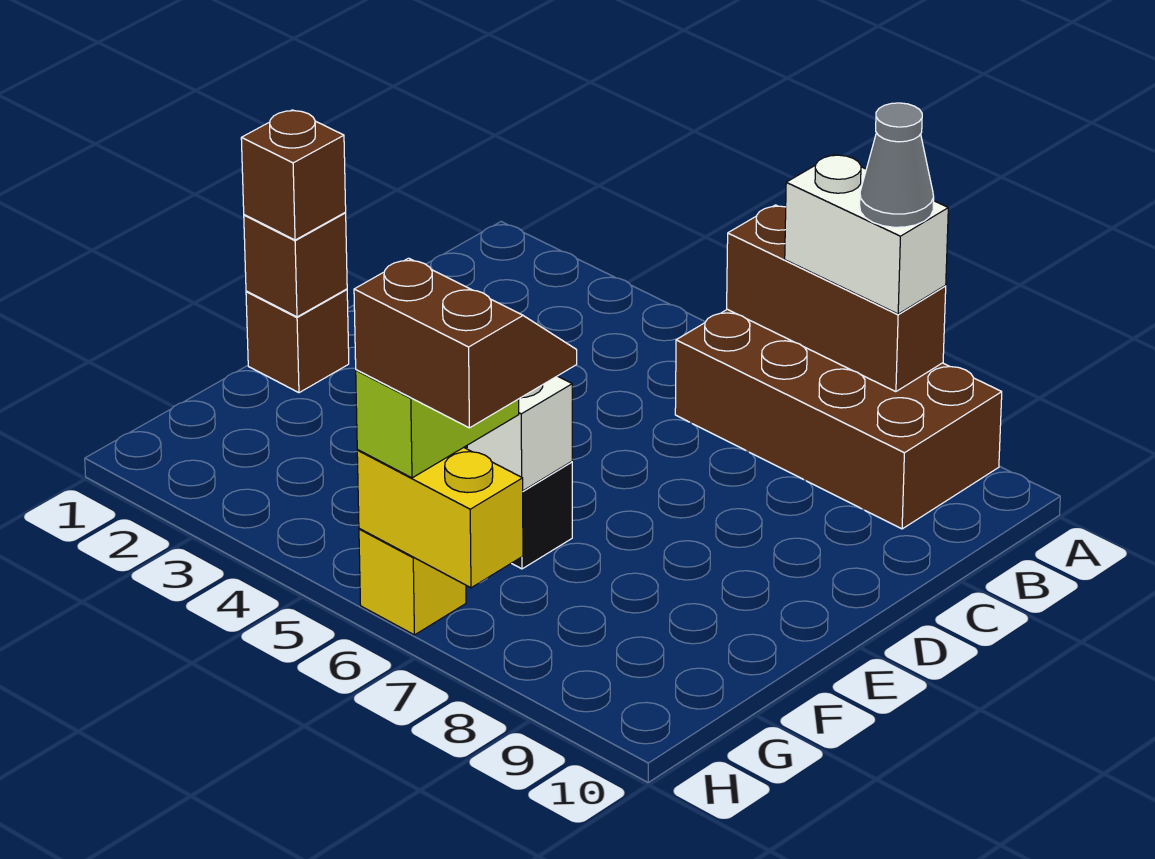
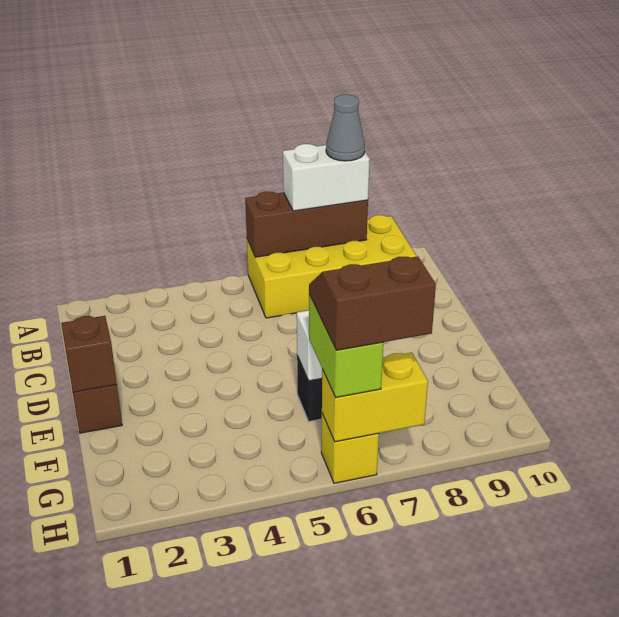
brown brick A6:B9 level 1 -> yellow brick A6:B9 level 1
brown brick E1 level 3 -> none

